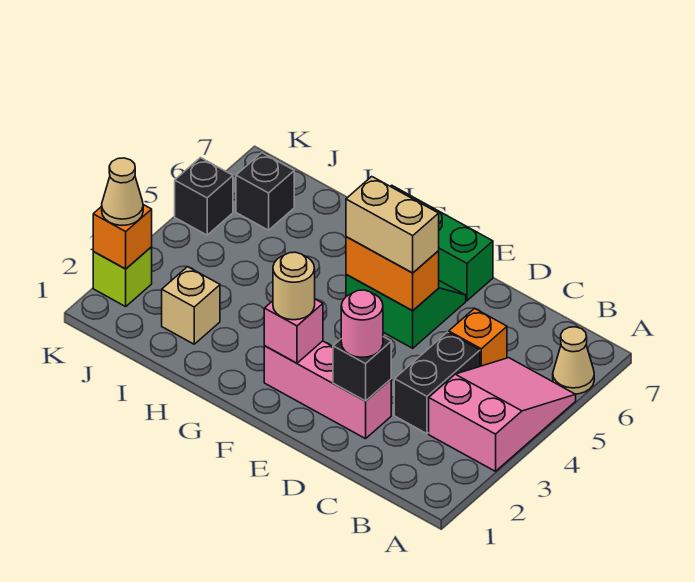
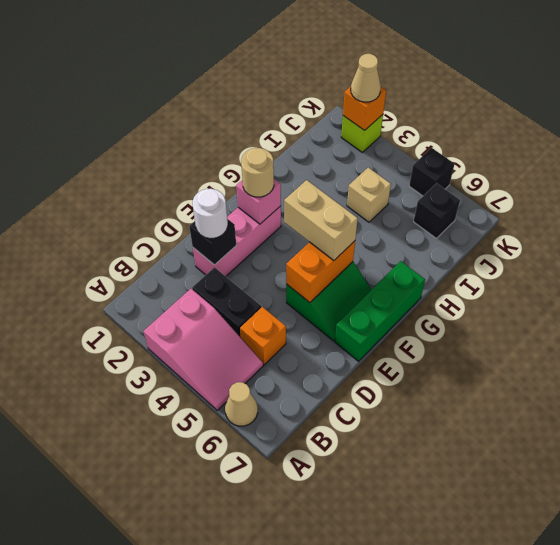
pink round brick D2 level 3 -> white round brick D2 level 3
tan brick E5:F5 level 3 -> tan brick F4:F5 level 3
tan brick I2 level 1 -> tan brick I4 level 1

